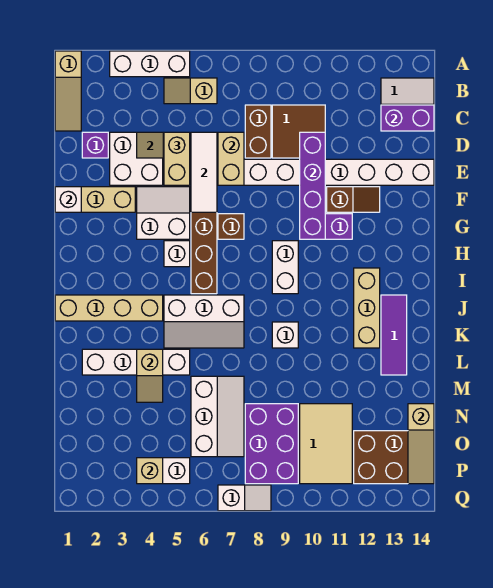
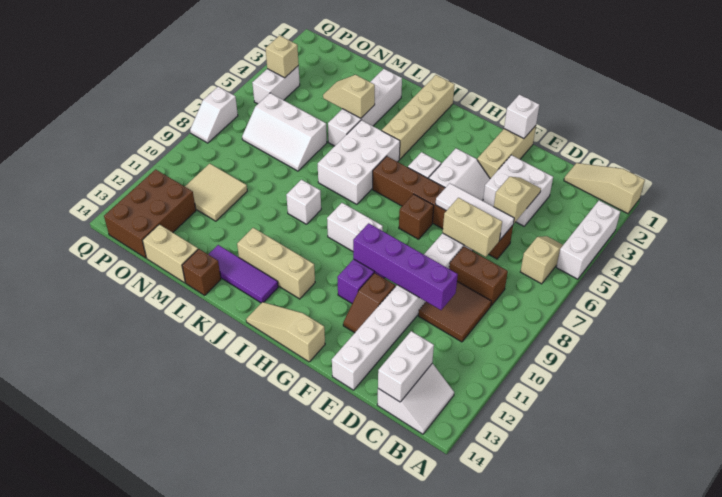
purple brick C13:C14 level 2 -> white brick C13:C14 level 2
purple brick D2 level 1 -> none
tan brick D5:E5 level 3 -> tan brick M14:N14 level 1
white slope J5:K7 level 1 top J -> white brick J5:K7 level 1
none -> brown brick L14 level 1
purple brick N8:P9 level 1 -> none
tan tile N10:P11 level 1 -> tan tile N10:O11 level 1
tan slope N14:P14 level 2 top N -> tan slope G14:I14 level 1 top G

